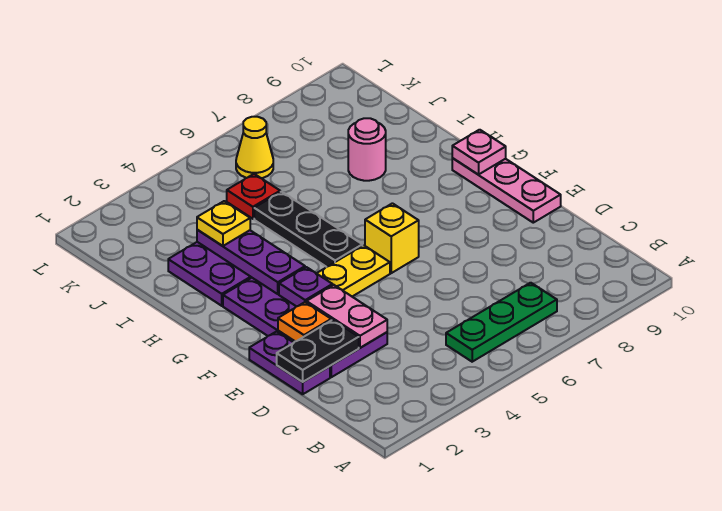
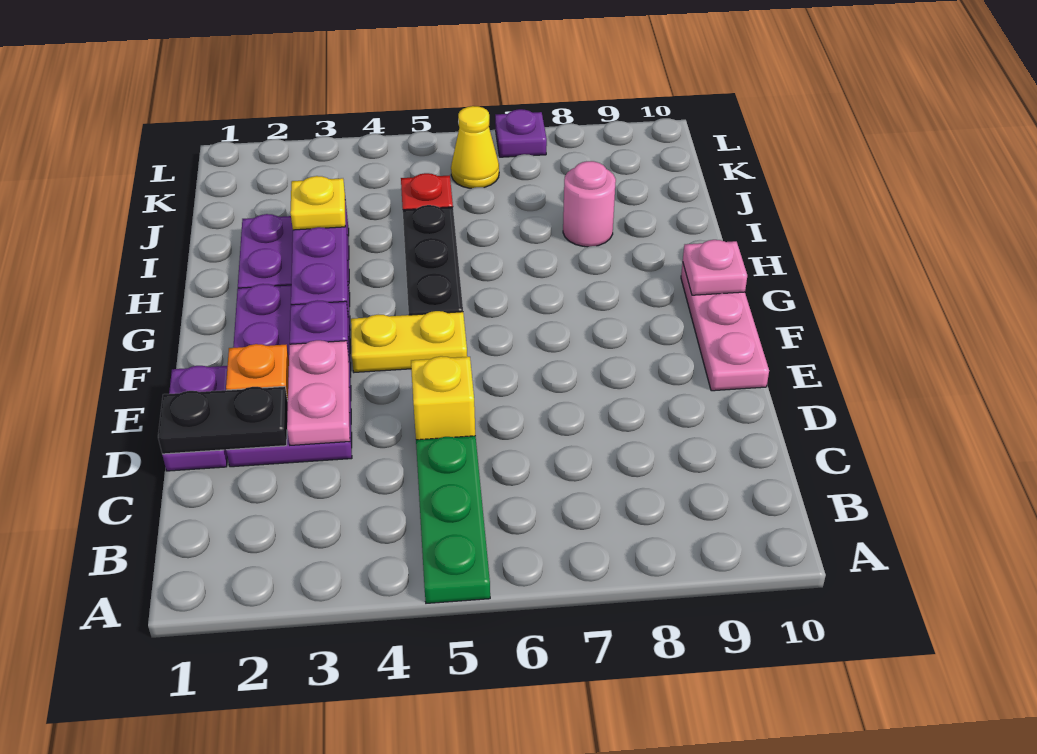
green plate B5:B7 level 1 -> green plate A5:C5 level 1
yellow brick F6 level 1 -> yellow brick D5 level 1
none -> purple plate L7 level 1

